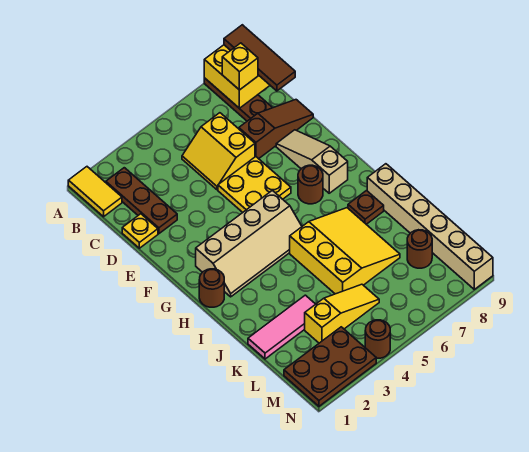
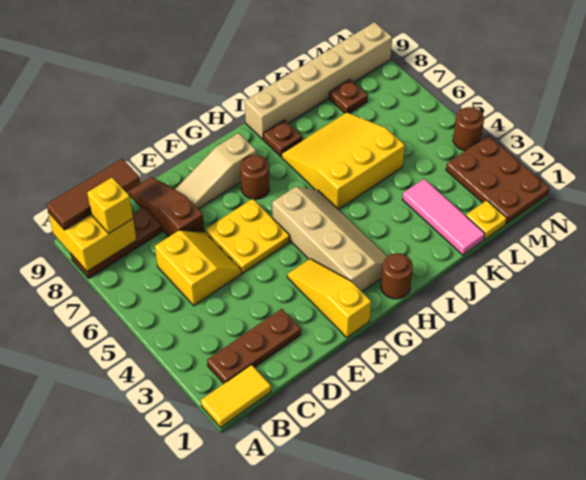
yellow slope C5:D6 level 1 top 6 -> yellow slope C5:D6 level 1 top C
yellow plate D1 level 1 -> yellow plate L1 level 1
yellow slope L3:L5 level 1 top 3 -> yellow slope F1:F3 level 1 top 1
brown round brick L8 level 1 -> brown plate L8 level 1

